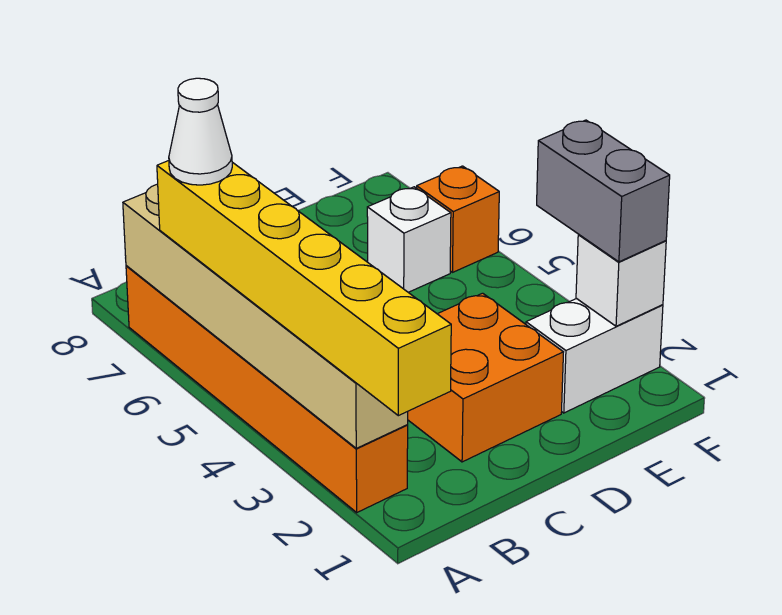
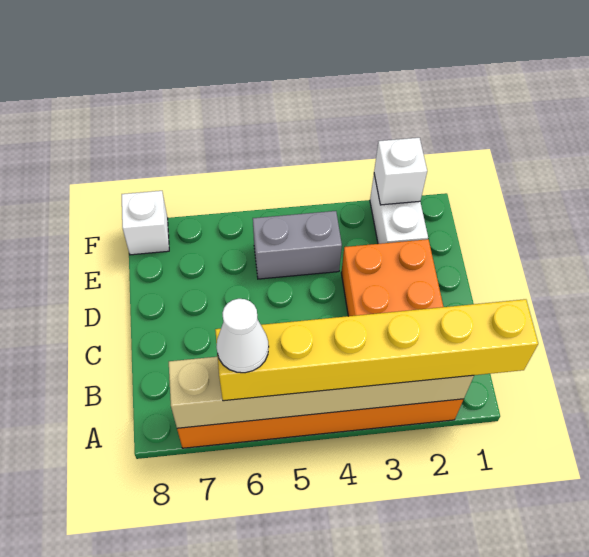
white brick E6 level 1 -> white brick F8 level 1
grey brick F2:F3 level 3 -> grey brick E4:E5 level 1
orange brick F6 level 1 -> none

